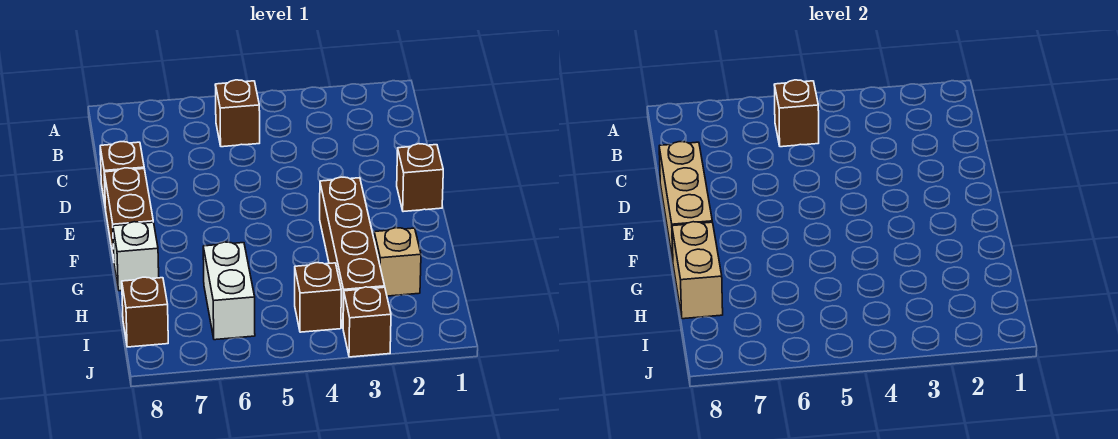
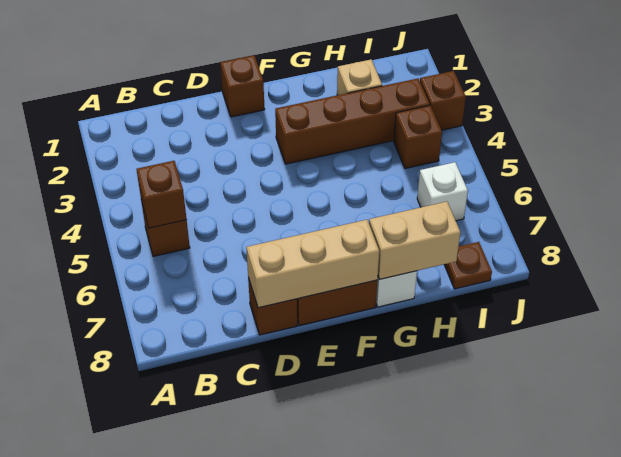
white brick H6:I6 level 1 -> white brick I6 level 1
brown brick I8 level 1 -> brown plate I8 level 1

